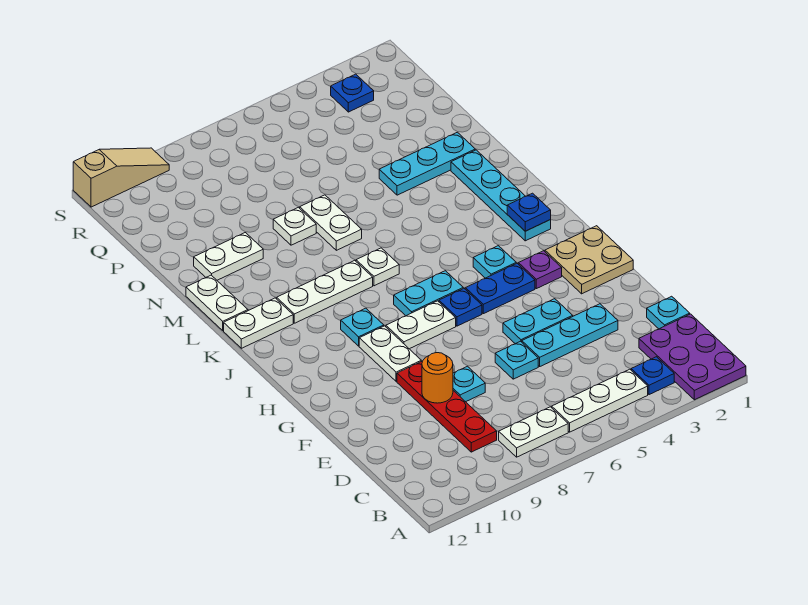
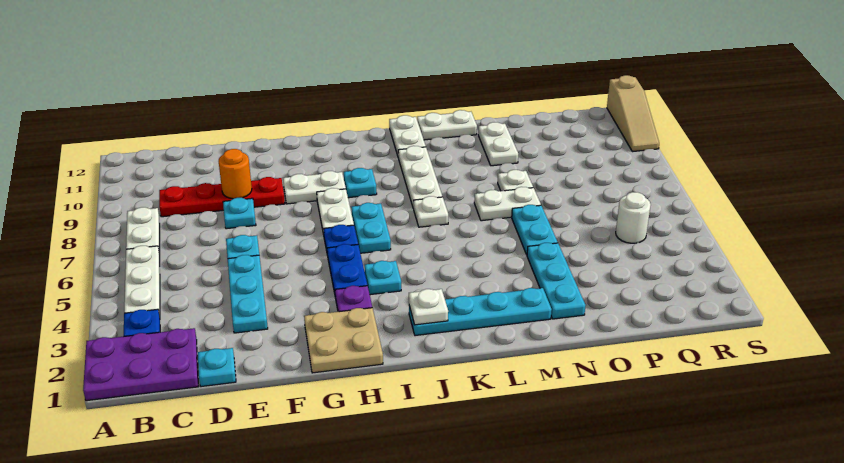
cyan plate F4:F5 level 1 -> cyan plate N5:N6 level 1
blue plate J2 level 2 -> white plate J2 level 2
none -> white round brick Q5 level 1
blue plate R3 level 1 -> none

